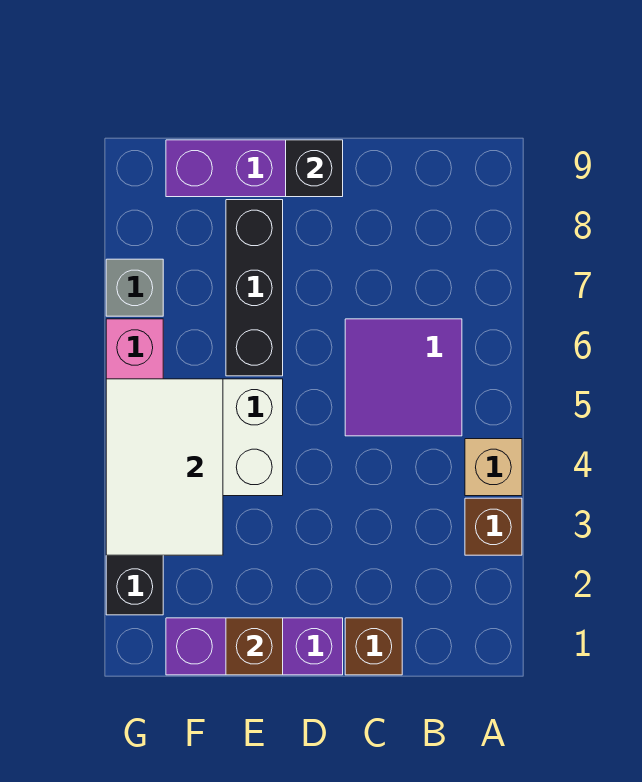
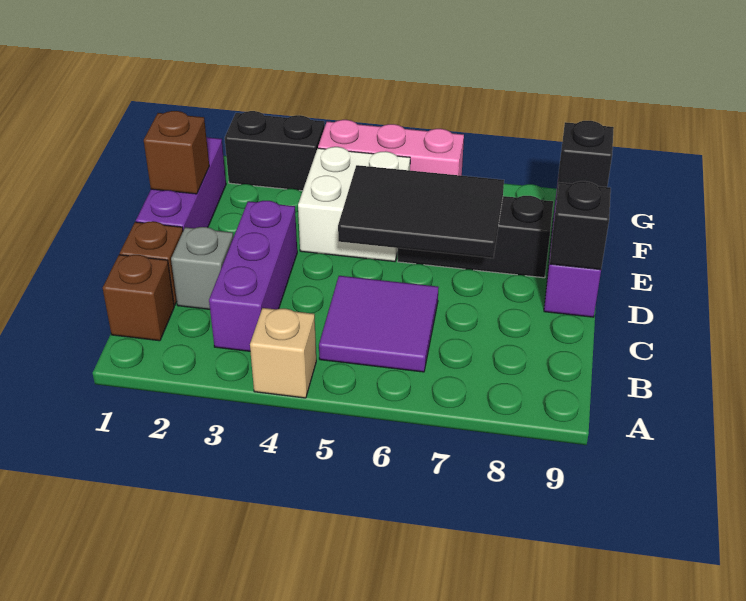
brown brick A3 level 1 -> brown brick B1 level 1
none -> purple brick B3:D3 level 1
none -> black tile D5:E7 level 2
white tile F3:G5 level 2 -> none
none -> black brick F9 level 2
grey brick G7 level 1 -> grey brick C2 level 1

